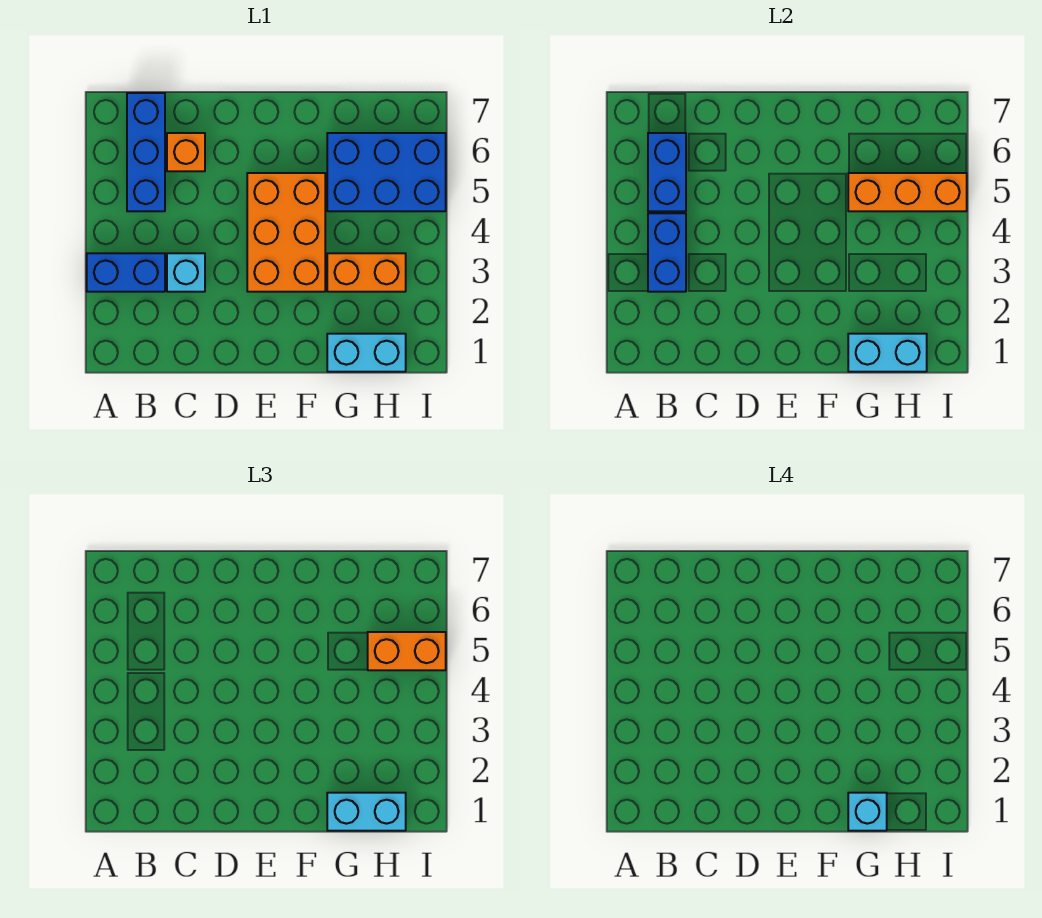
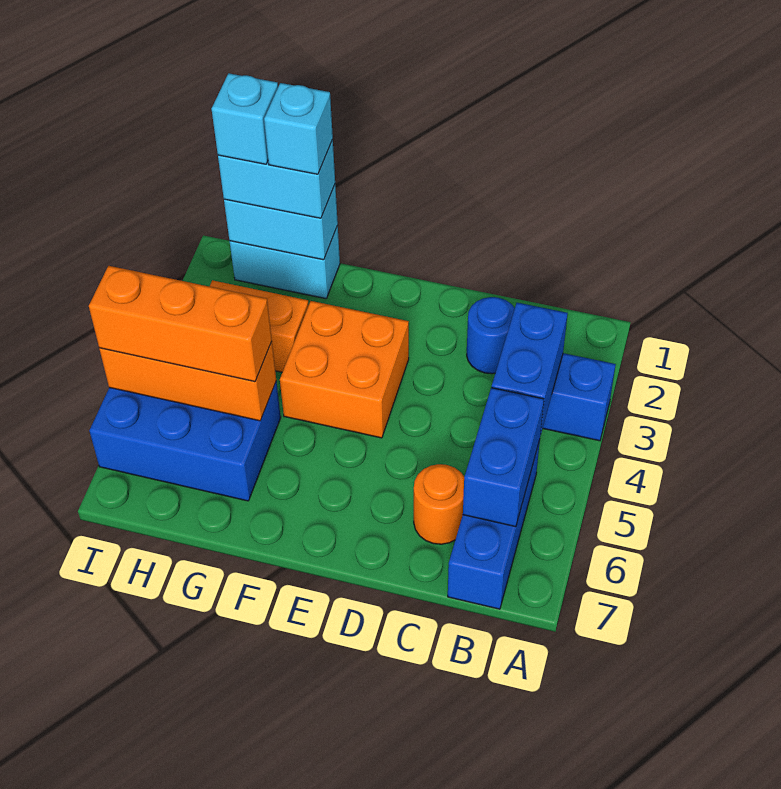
none -> blue round brick C2 level 1
cyan brick C3 level 1 -> cyan brick H1 level 4
orange brick C6 level 1 -> orange round brick C6 level 1
orange brick E3:F5 level 1 -> orange brick E3:F4 level 1
orange brick H5:I5 level 3 -> orange brick G5:I5 level 3

